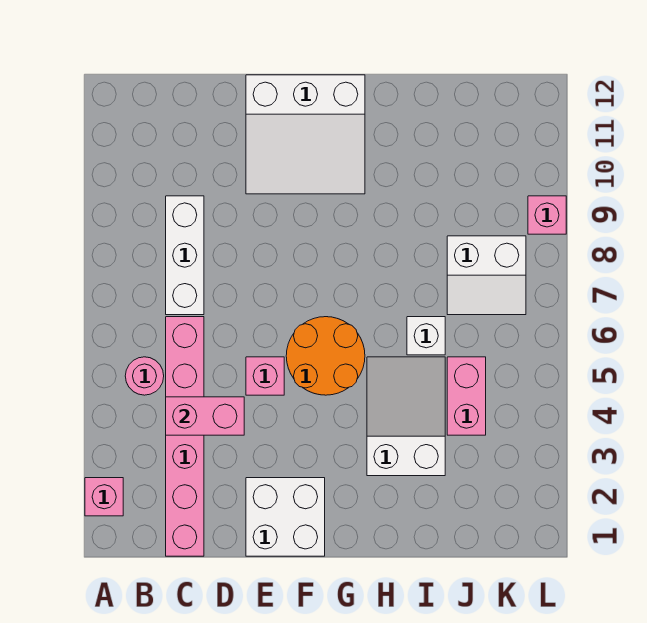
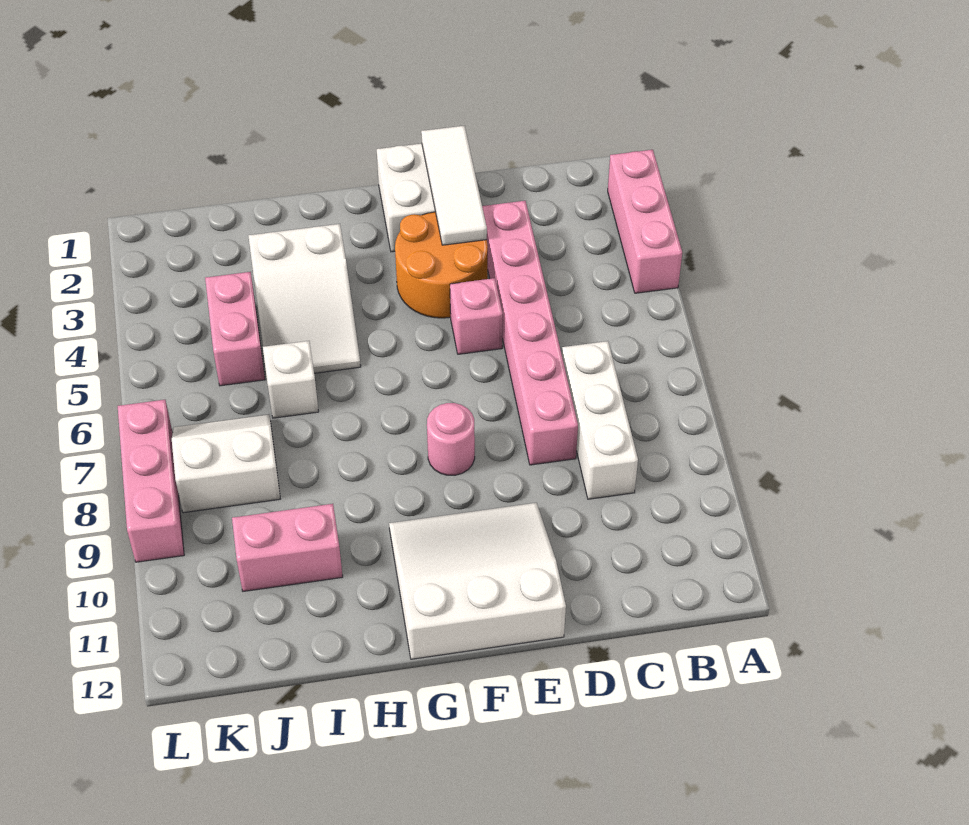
pink brick A2 level 1 -> pink brick A2:A4 level 1
pink round brick B5 level 1 -> pink round brick F8 level 1
pink brick C1:C6 level 1 -> pink brick D3:D8 level 1
pink brick C4:D4 level 2 -> pink brick I10:J10 level 1
none -> white tile E1:E3 level 2
orange round brick F5:G6 level 1 -> orange round brick E3:F4 level 1
pink brick L9 level 1 -> pink brick L7:L9 level 1

